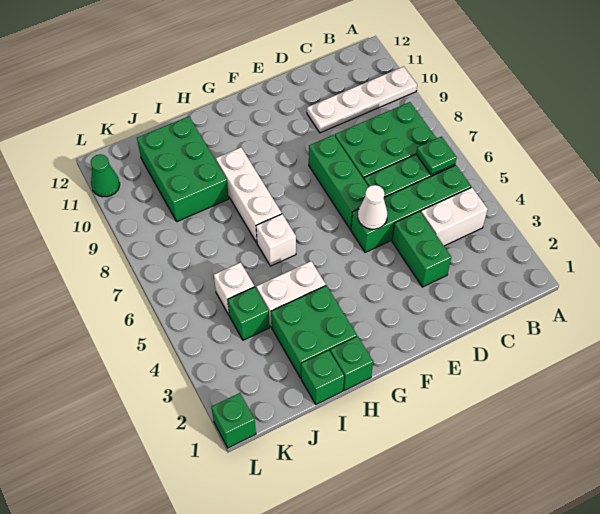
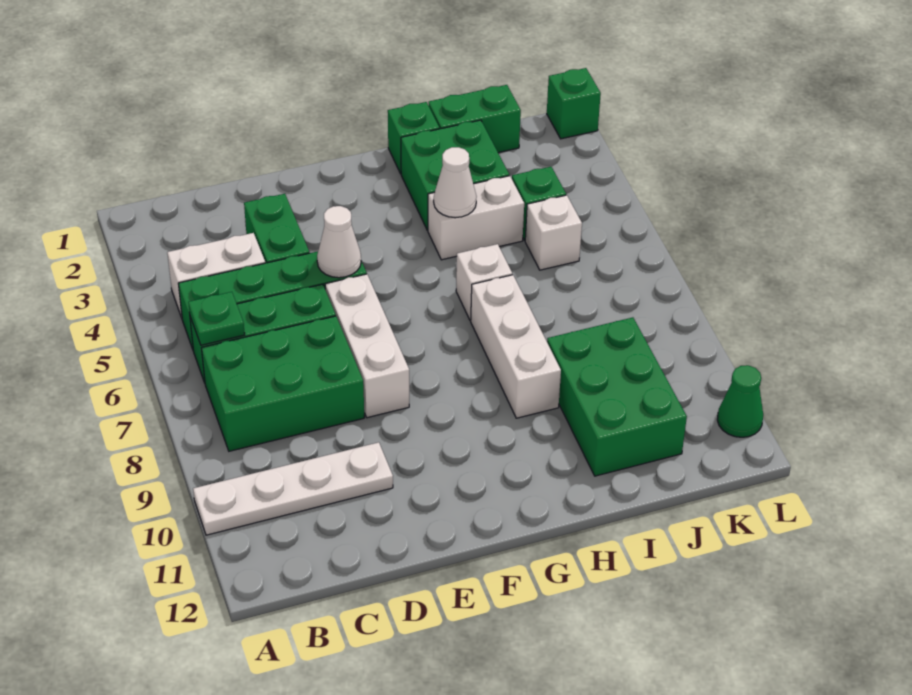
green brick E6:E8 level 1 -> white brick E6:E8 level 1
none -> white cone H4 level 2
green brick I1 level 1 -> green brick I1:J1 level 1

